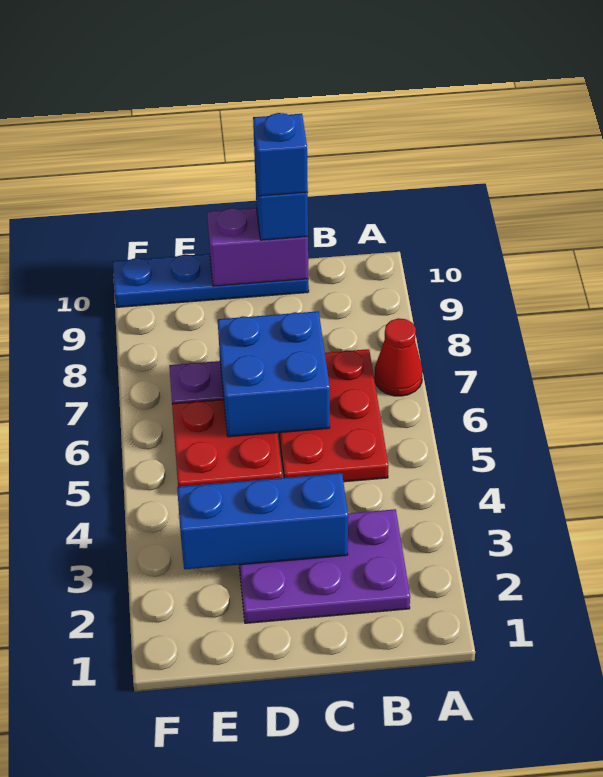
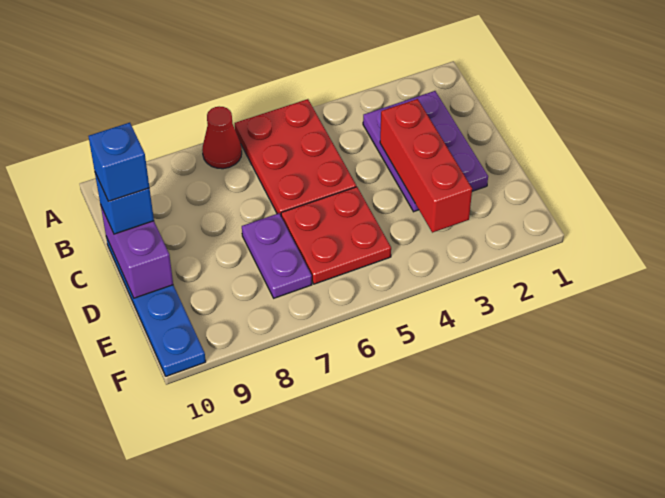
red plate B5:C7 level 1 -> red plate A5:C6 level 1
blue brick C3:E3 level 2 -> red brick C3:E3 level 2
blue brick C6:D7 level 2 -> none

